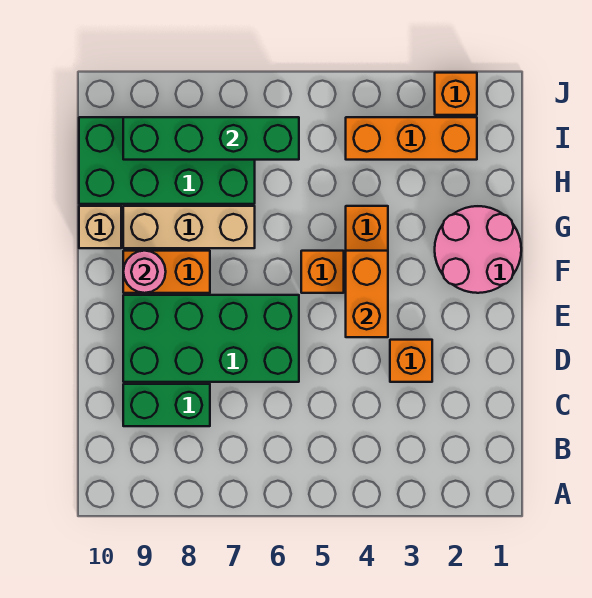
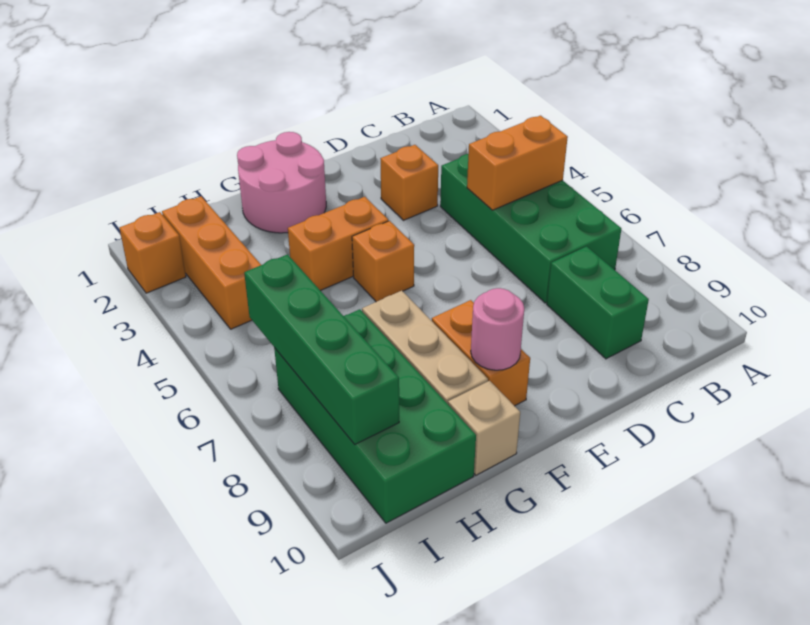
green brick D6:E9 level 1 -> green brick B4:C7 level 1
orange brick E4:F4 level 2 -> orange brick B5:C5 level 2

